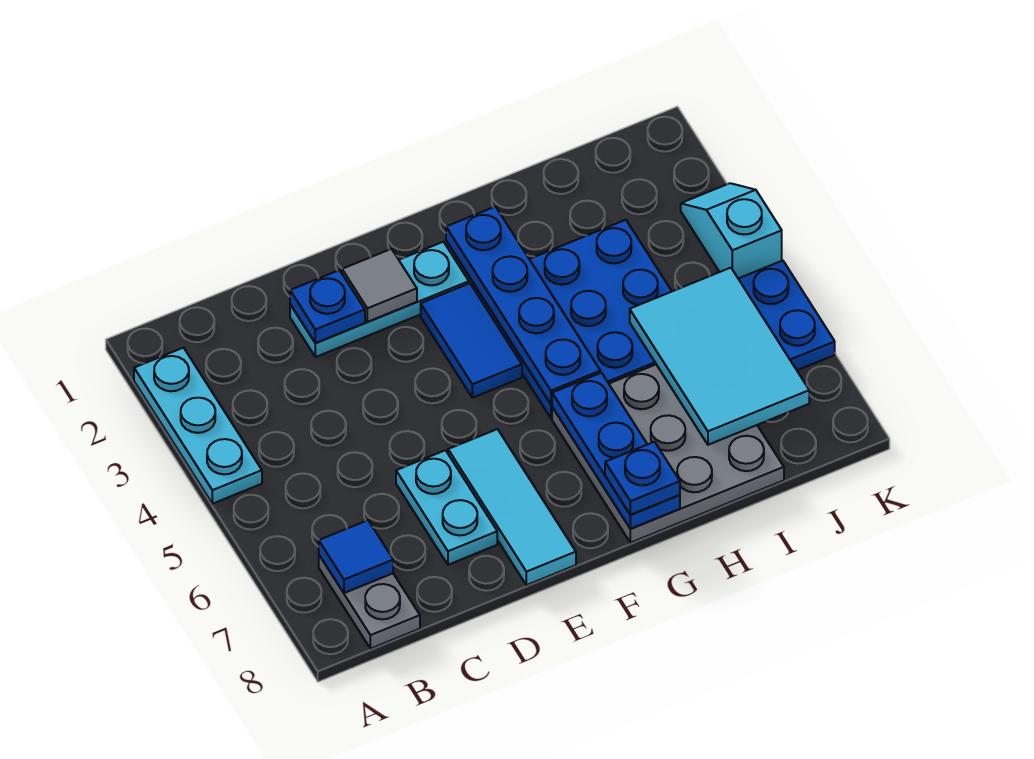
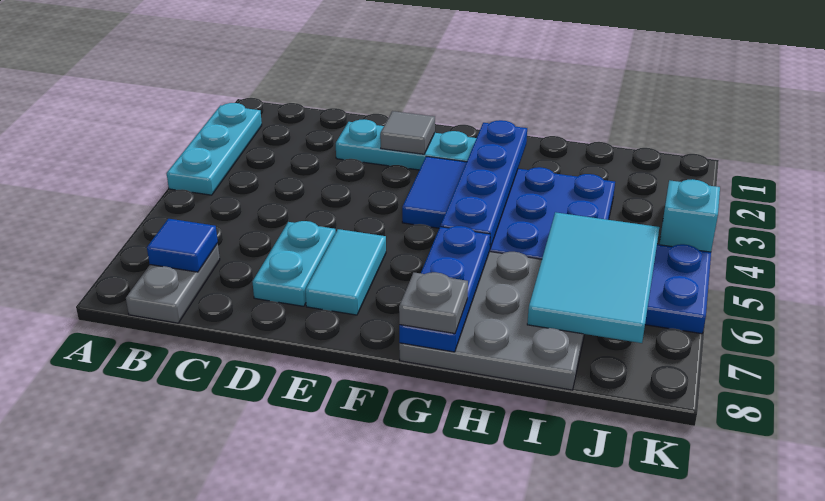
blue plate D2 level 2 -> none
cyan tile E6:E8 level 1 -> cyan tile E6:E7 level 1
blue plate G8 level 3 -> grey plate G8 level 3

